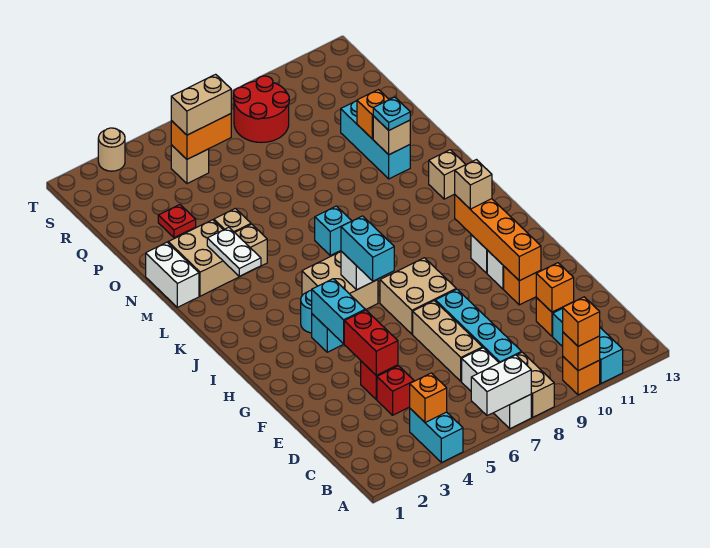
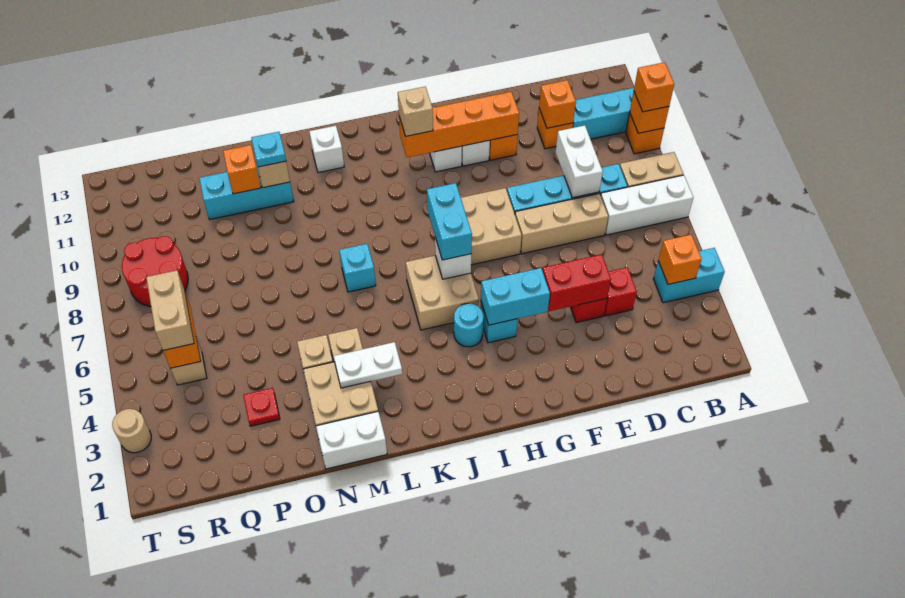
white brick A6:A7 level 2 -> white brick D8:D9 level 2
cyan brick H6:I6 level 3 -> cyan brick I6:I7 level 3
tan brick L12 level 1 -> white brick L12 level 1

